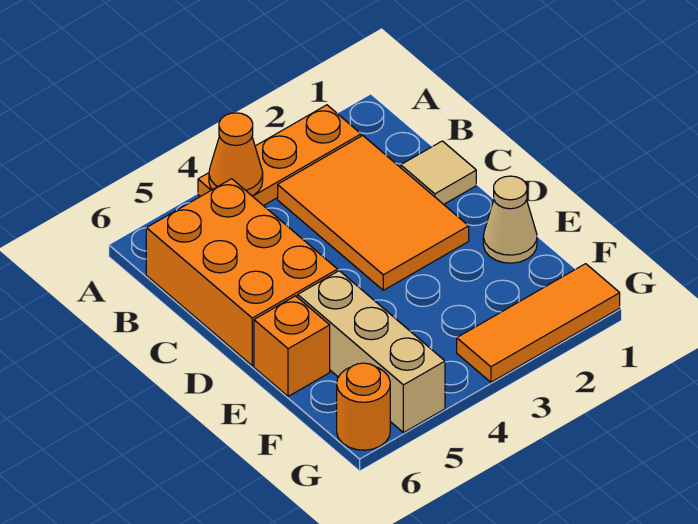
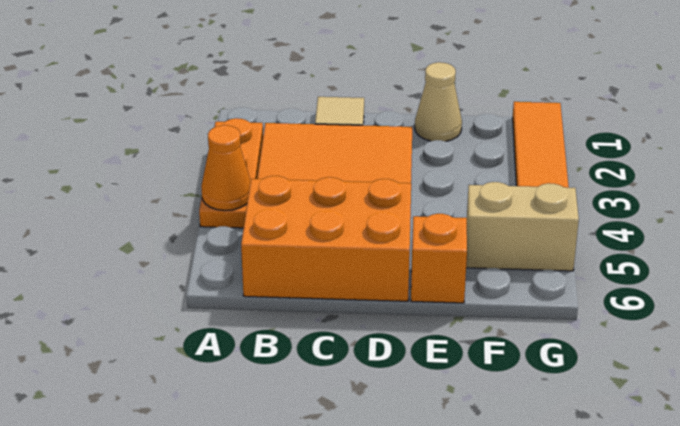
tan brick E5:G5 level 1 -> tan brick F5:G5 level 1
orange round brick G6 level 1 -> none

